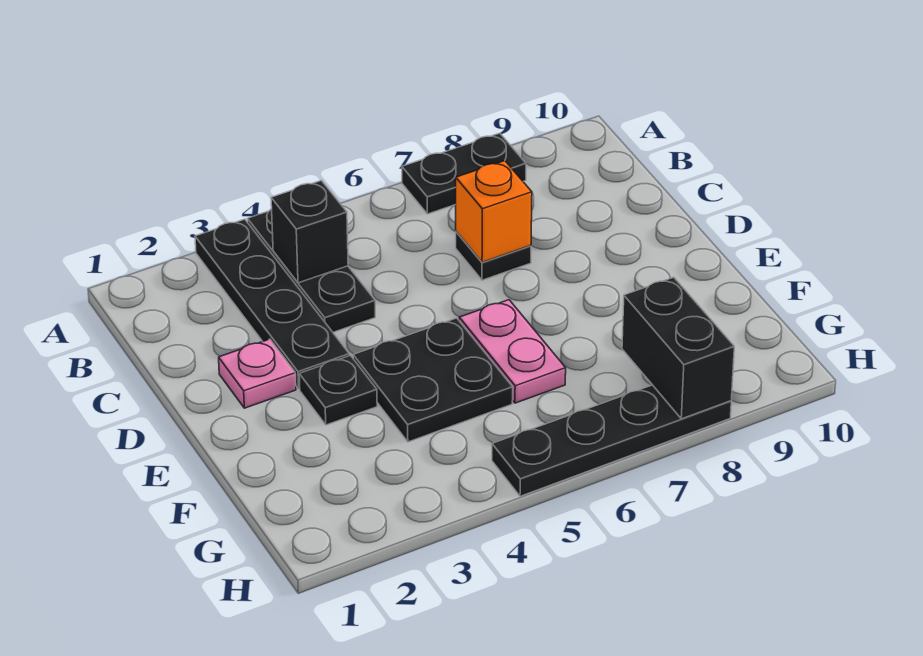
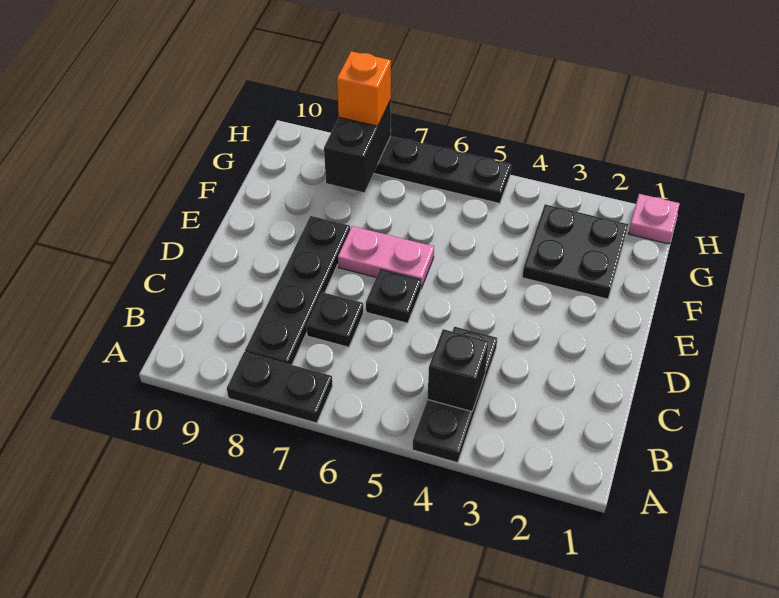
black plate A3:D3 level 1 -> black plate B8:E8 level 1
orange brick C7 level 2 -> orange brick H8 level 3
pink plate D2 level 1 -> pink plate H1 level 1
black plate E3 level 1 -> black plate D6 level 1
black plate E4:F5 level 1 -> black plate F2:G3 level 1
pink plate E6:F6 level 1 -> pink plate E6:E7 level 1

